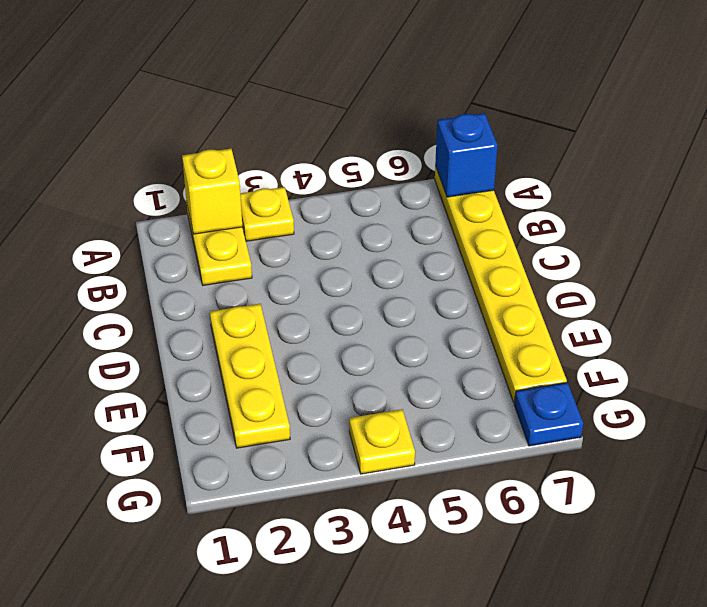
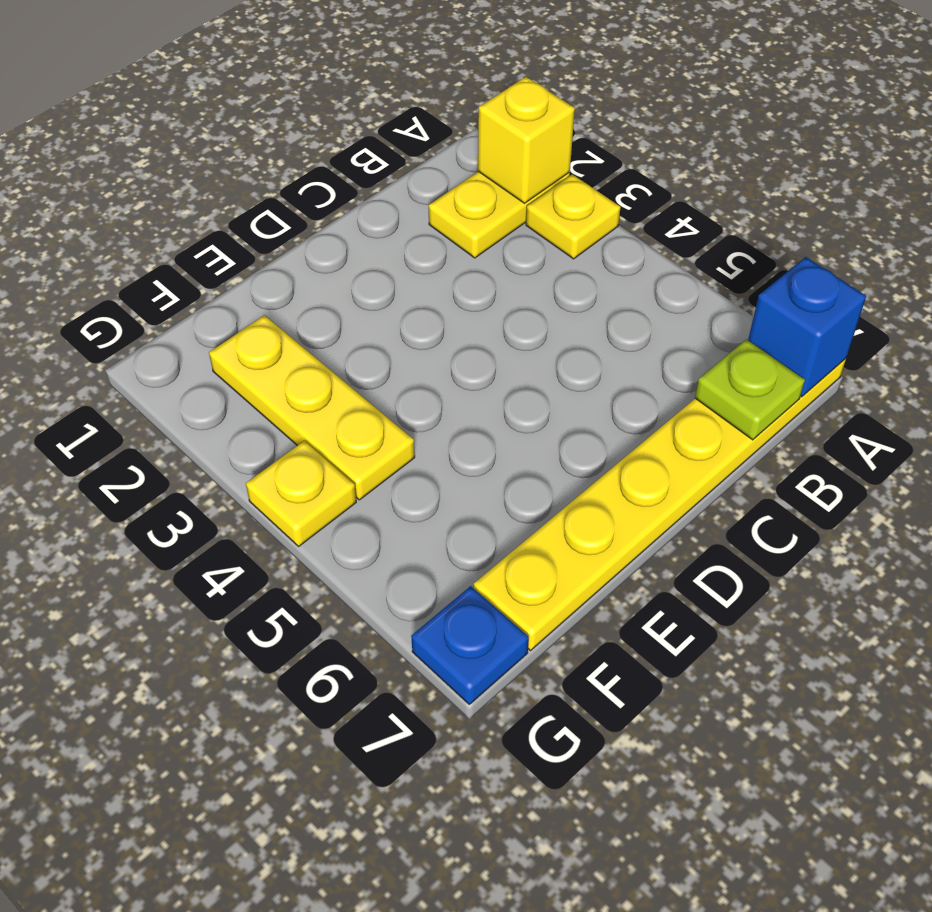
none -> lime plate B7 level 2
yellow plate D2:F2 level 1 -> yellow plate F2:F4 level 1

